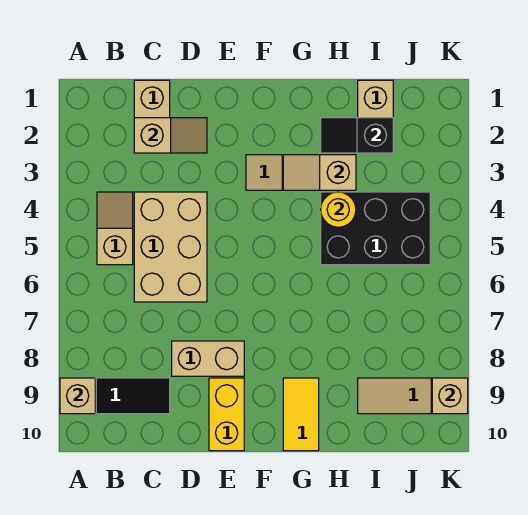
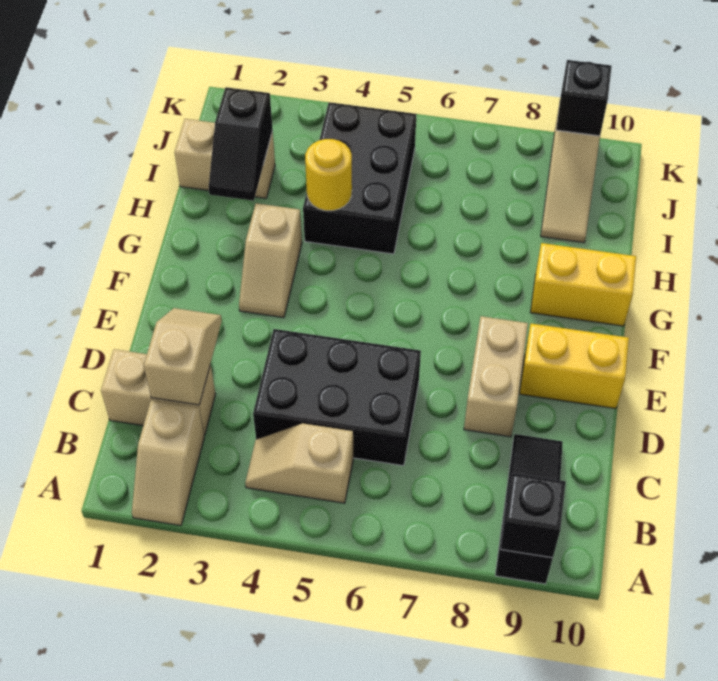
tan brick A9 level 2 -> black brick A9 level 2
tan brick C4:D6 level 1 -> black brick C4:D6 level 1
tan slope G3:H3 level 2 top H -> tan slope A2:B2 level 1 top B
yellow tile G9:G10 level 1 -> yellow brick G9:G10 level 1
tan brick K9 level 2 -> black brick K9 level 2

